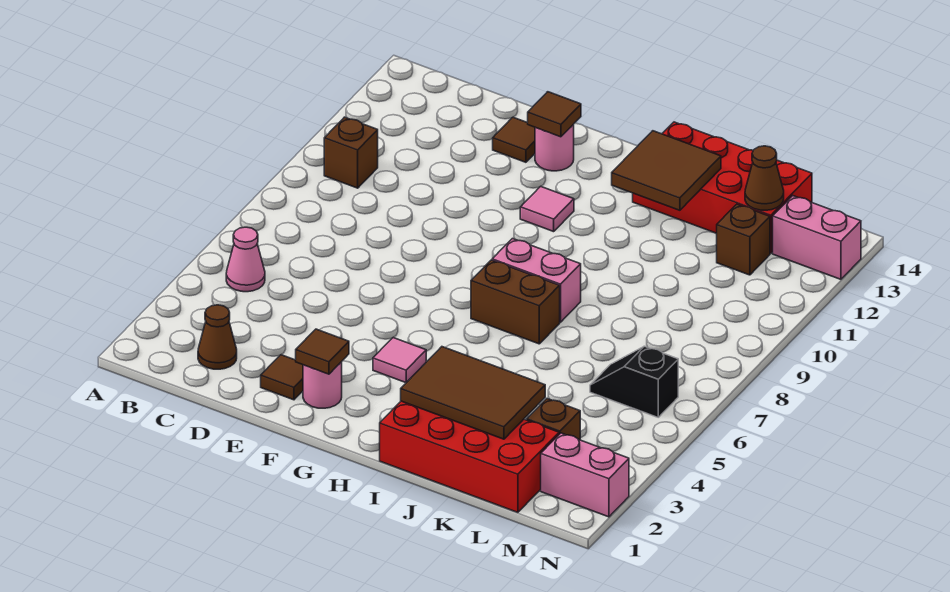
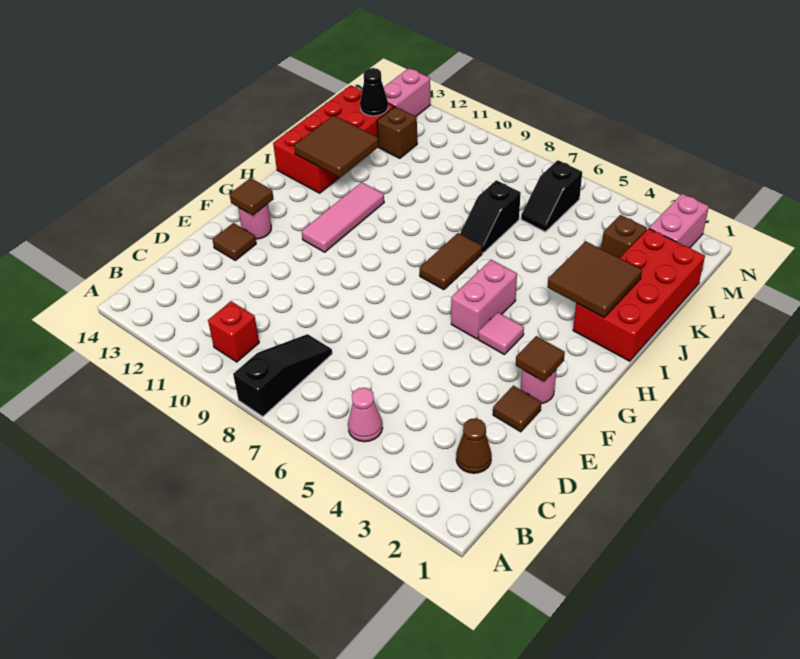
none -> black slope A8:C8 level 1 top A
brown brick B10 level 1 -> red brick B10 level 1
pink tile G11 level 1 -> pink tile G11:I11 level 1
brown brick H7:I7 level 1 -> brown tile H7:I7 level 1
pink brick H8:I8 level 1 -> pink brick G5:H5 level 1
brown tile I2:K3 level 2 -> brown tile I2:J3 level 2
none -> black slope J7:K7 level 1 top K
brown cone L13 level 2 -> black cone L13 level 2

